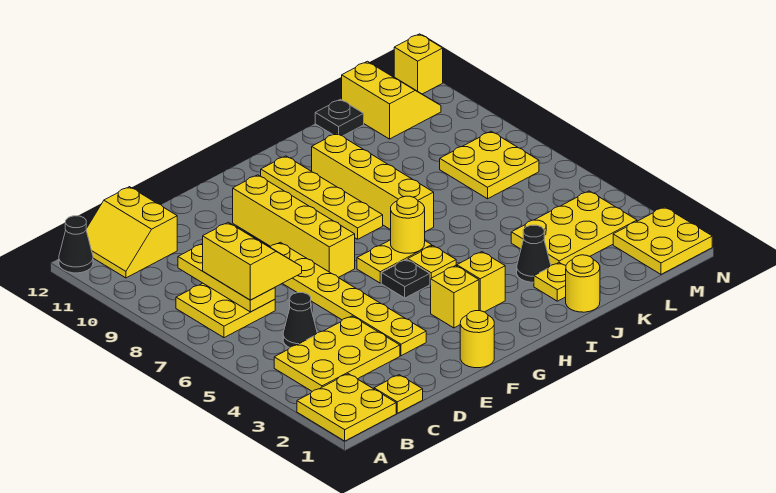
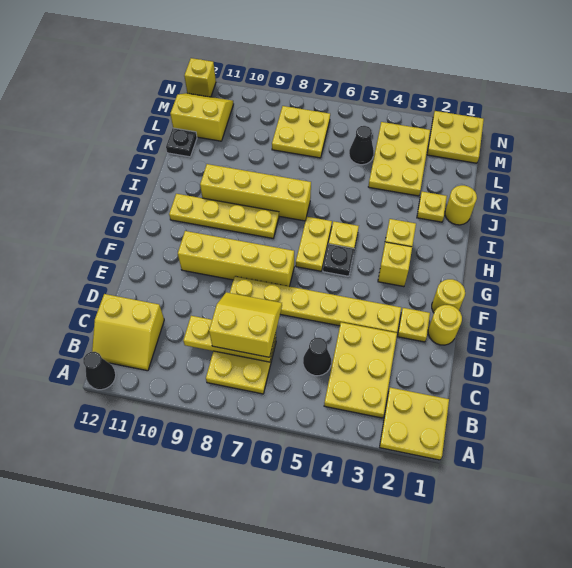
yellow plate C1 level 1 -> yellow plate E2 level 1
yellow round brick H6 level 2 -> yellow round brick E1 level 1
black cone J3 level 1 -> black cone L5 level 1

